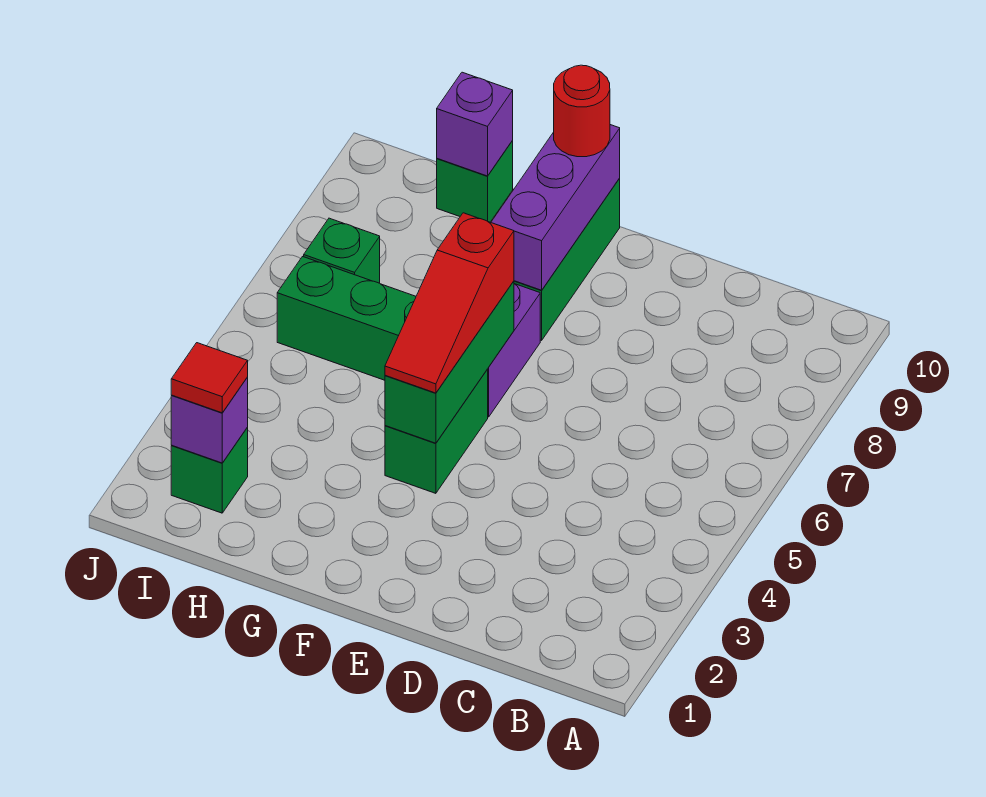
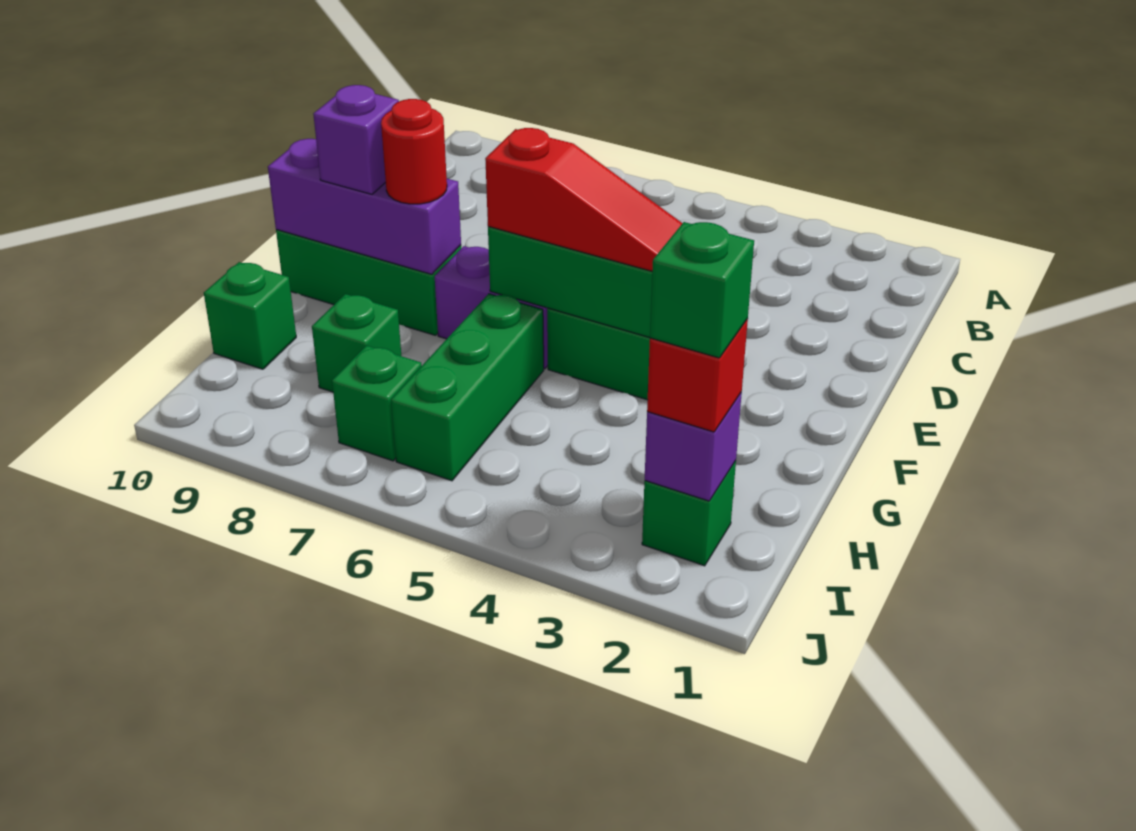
red round brick F10 level 3 -> red round brick F8 level 3
none -> green brick H8 level 1
purple brick H10 level 2 -> purple brick F9 level 3
red tile I2 level 3 -> red brick I2 level 3
none -> green brick I2 level 4

